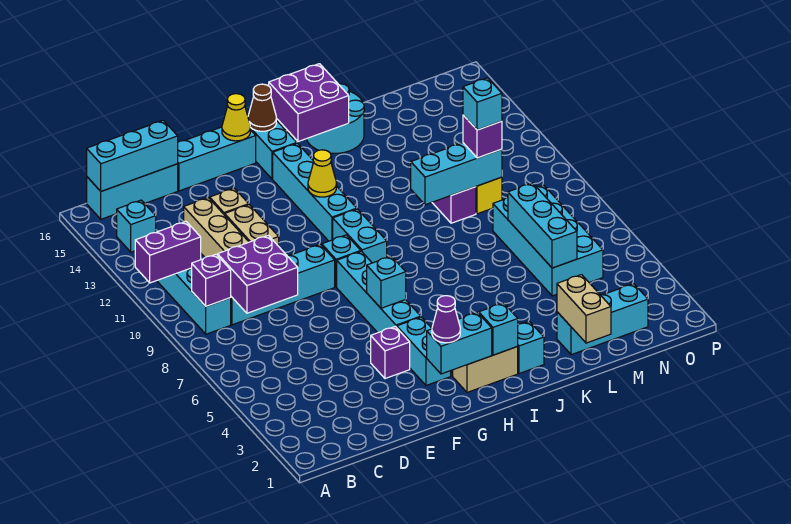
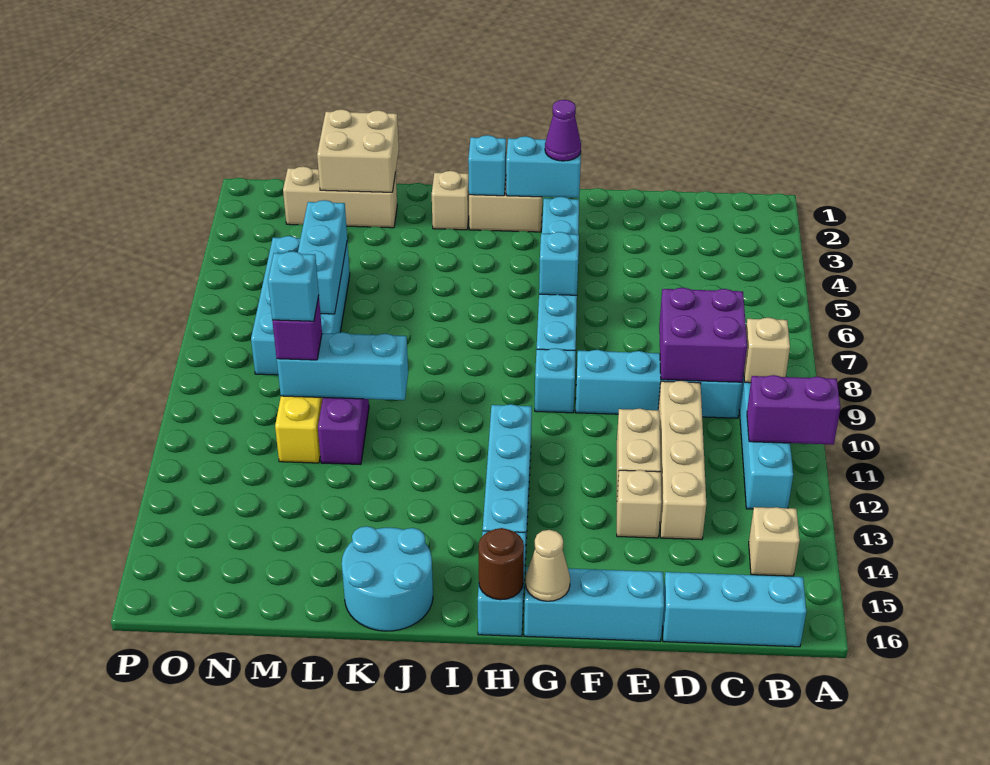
purple brick B9 level 2 -> tan brick B9 level 2
cyan brick B14 level 1 -> tan brick B14 level 1
cyan brick B16:D16 level 2 -> none
purple brick F4 level 1 -> none
yellow cone G16 level 2 -> tan cone G16 level 2
cyan brick H9:H10 level 1 -> none
yellow cone H12 level 2 -> none
brown cone H16 level 2 -> brown round brick H16 level 2
purple brick I15:J16 level 2 -> none
cyan brick J2 level 1 -> tan brick J2 level 1
tan brick L1:L2 level 2 -> tan brick L1:M2 level 2
cyan brick L2:N2 level 1 -> tan brick L2:N2 level 1

